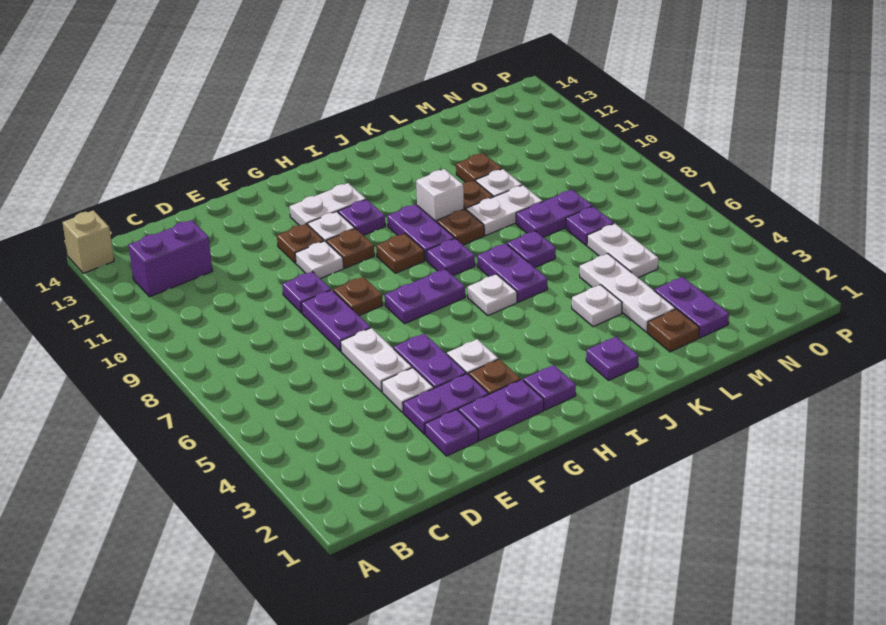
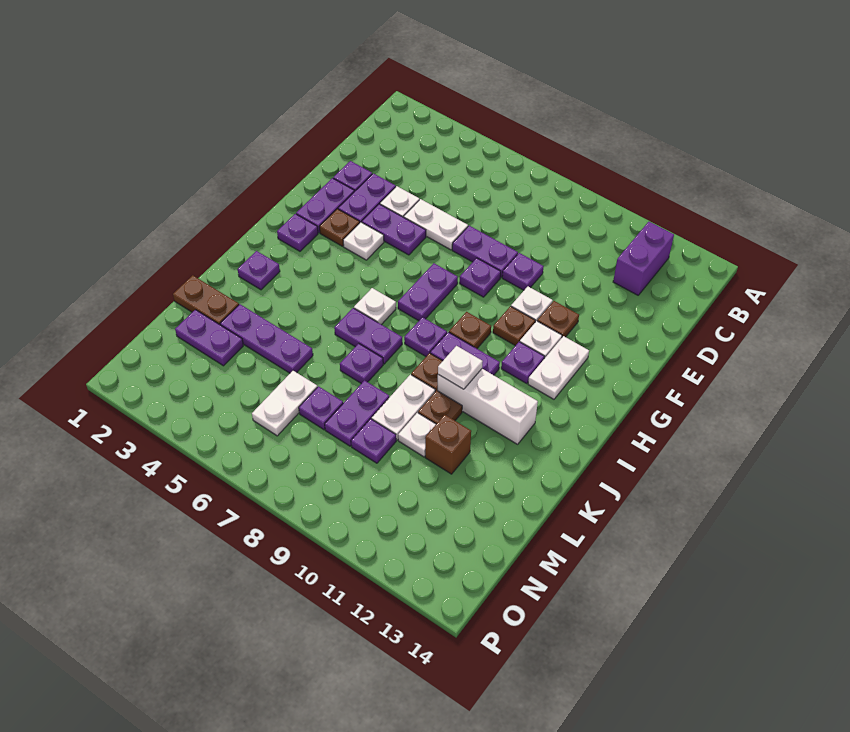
tan brick A14 level 1 -> none
brown plate F8 level 1 -> purple plate F8 level 1
white brick J10 level 1 -> white brick J10:J12 level 1
white plate K4 level 1 -> white plate J10 level 2
brown plate L2 level 1 -> brown plate L1:L2 level 1
white plate L3:L5 level 1 -> purple plate L3:L5 level 1
brown plate L11 level 1 -> brown brick L11 level 1
white plate M5:M6 level 1 -> white plate M6:N6 level 1
none -> purple plate M9 level 1

